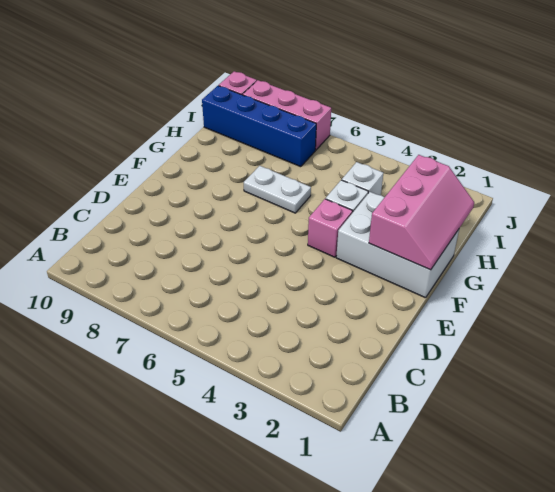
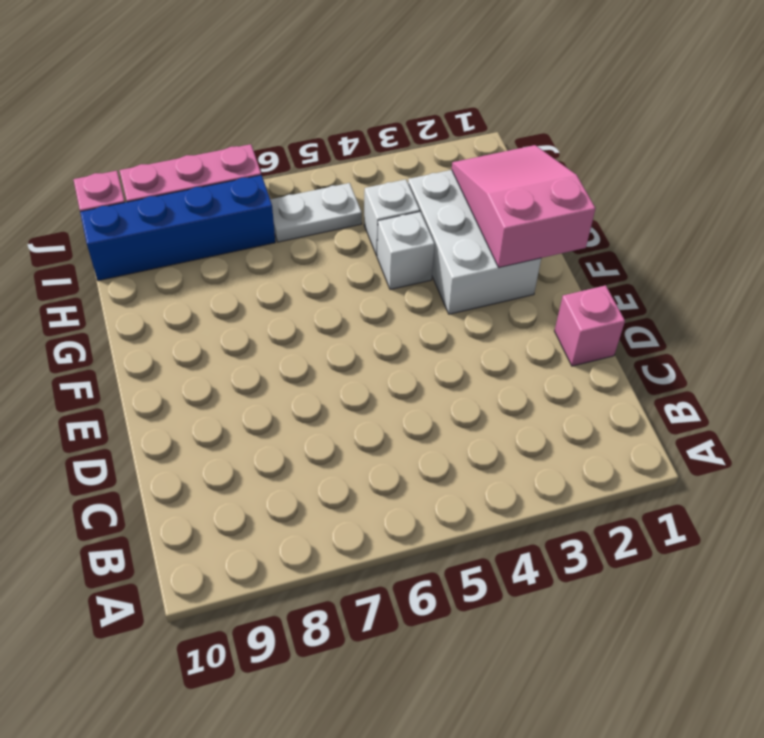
white brick F1:G3 level 1 -> white brick F2:H3 level 1
pink slope F1:H2 level 2 top 2 -> pink slope F1:H2 level 2 top F
pink brick F4 level 1 -> pink brick D1 level 1
white plate G6:G7 level 1 -> white plate I5:I6 level 1

